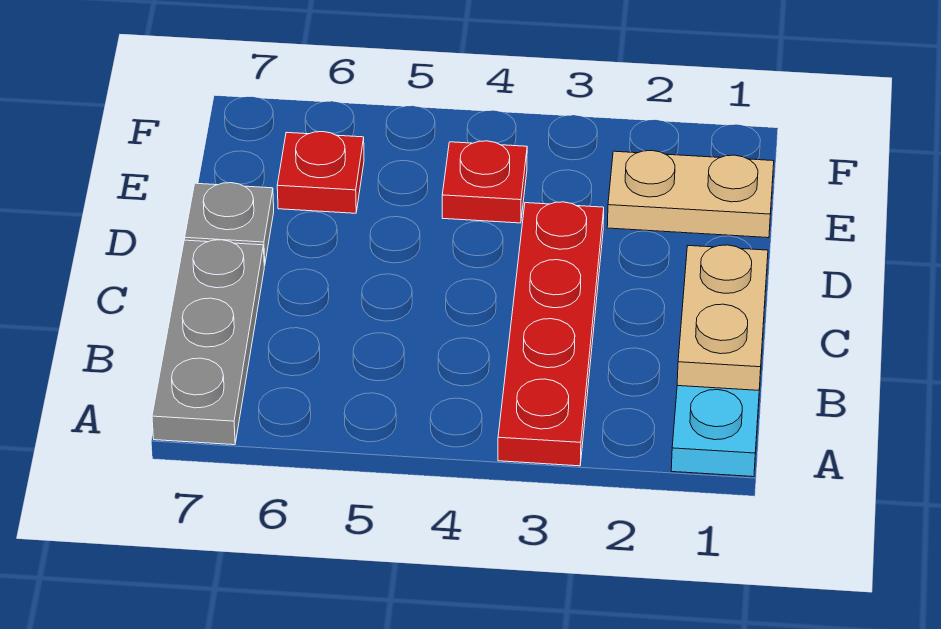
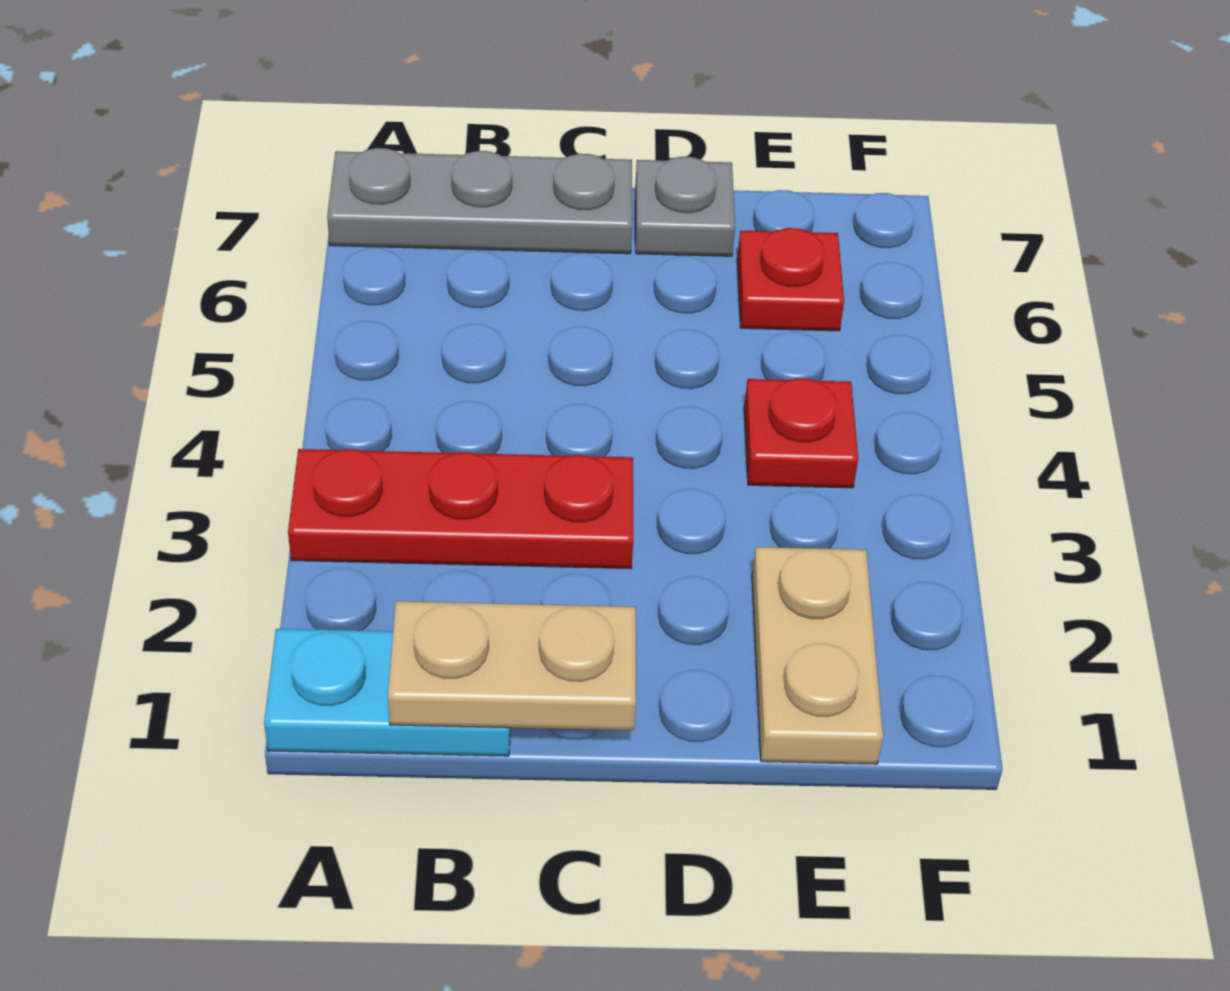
red plate A3:D3 level 1 -> red plate A3:C3 level 1

